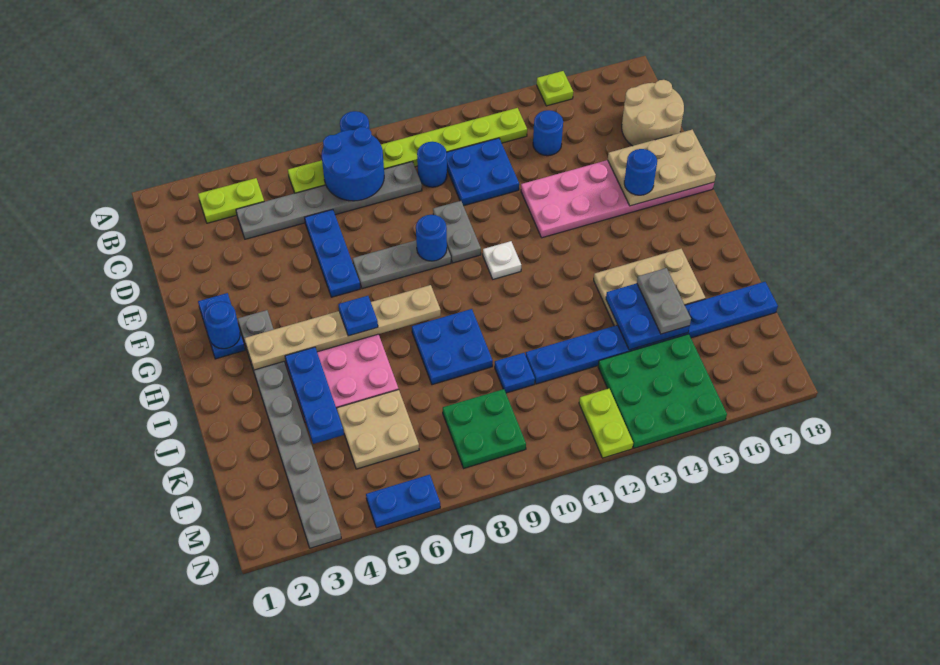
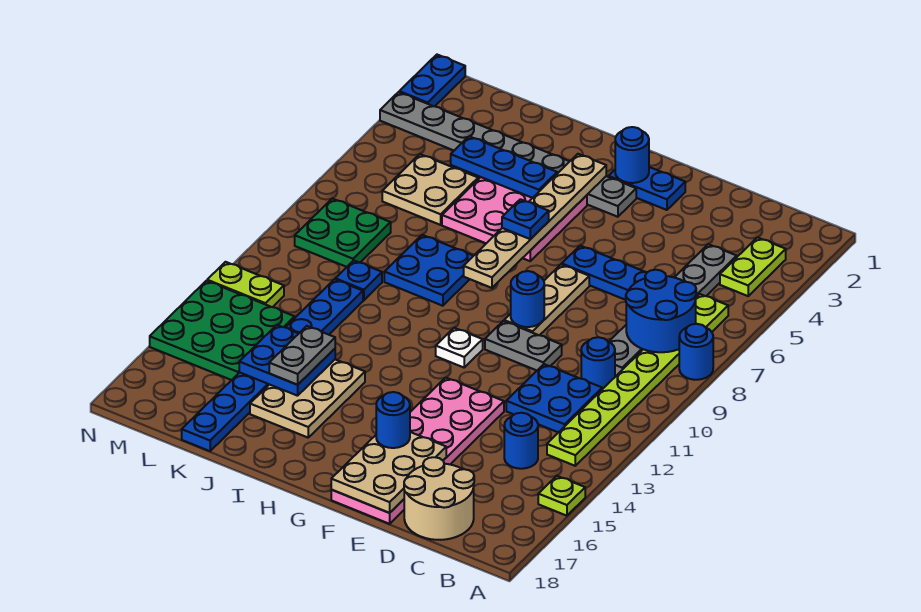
grey plate F7:F9 level 1 -> tan plate F7:F9 level 1
grey plate J15:K15 level 3 -> grey plate J14:J15 level 3
blue plate N5:N6 level 1 -> blue plate N1:N2 level 1

